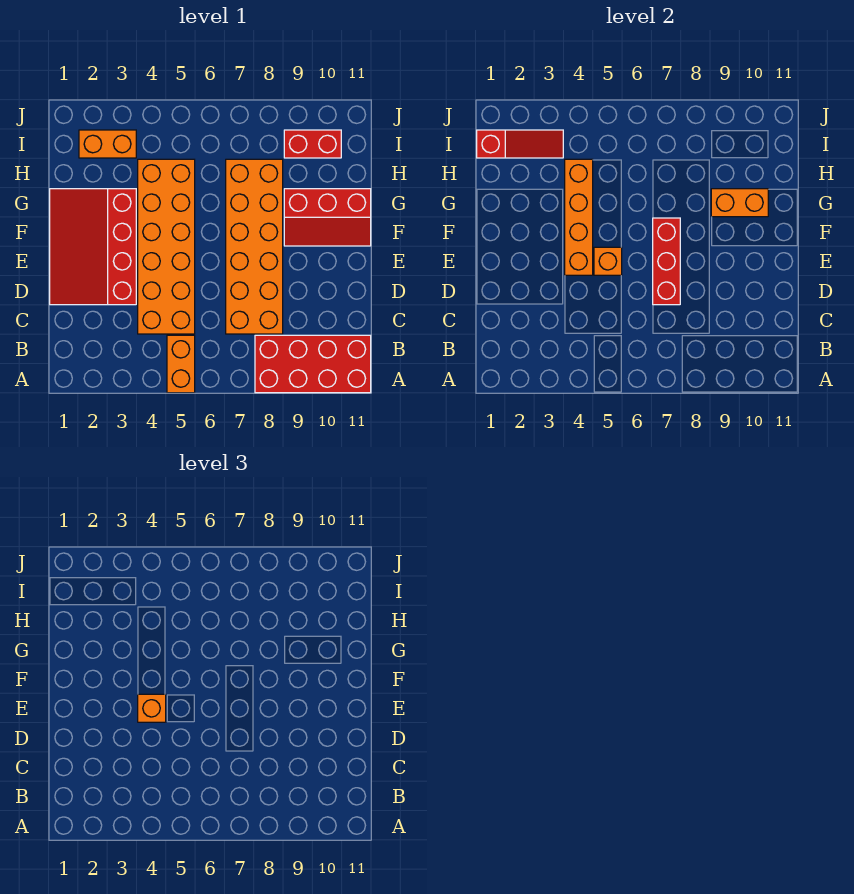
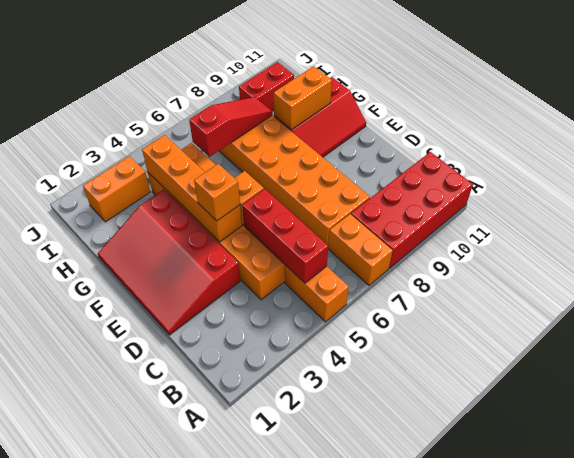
none -> orange brick A7:B7 level 1
red brick D7:F7 level 2 -> red brick B5:D5 level 2
red slope I1:I3 level 2 top 1 -> red slope H6:H8 level 2 top 6

